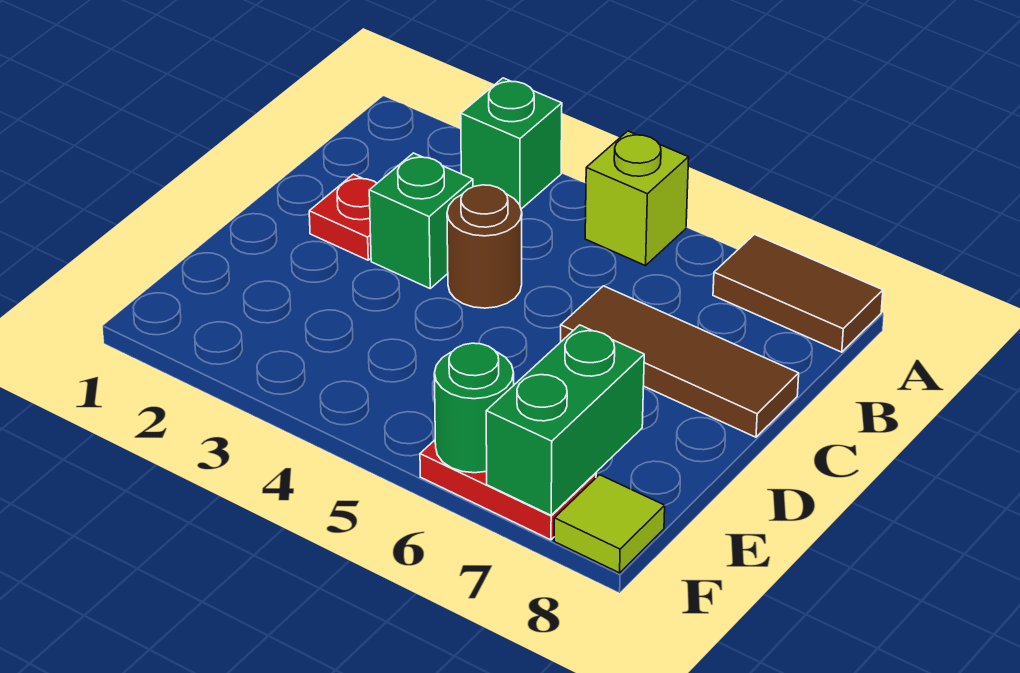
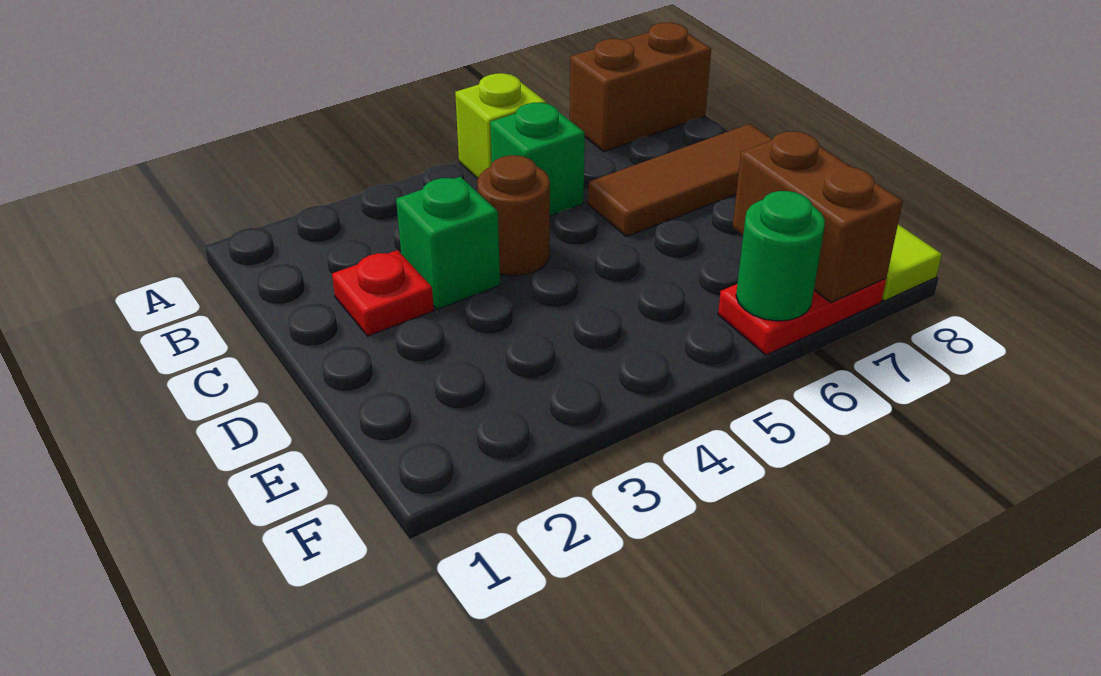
green brick A3 level 1 -> green brick B5 level 1
brown tile A7:A8 level 1 -> brown brick A7:A8 level 1
green brick E7:F7 level 2 -> brown brick E7:F7 level 2

